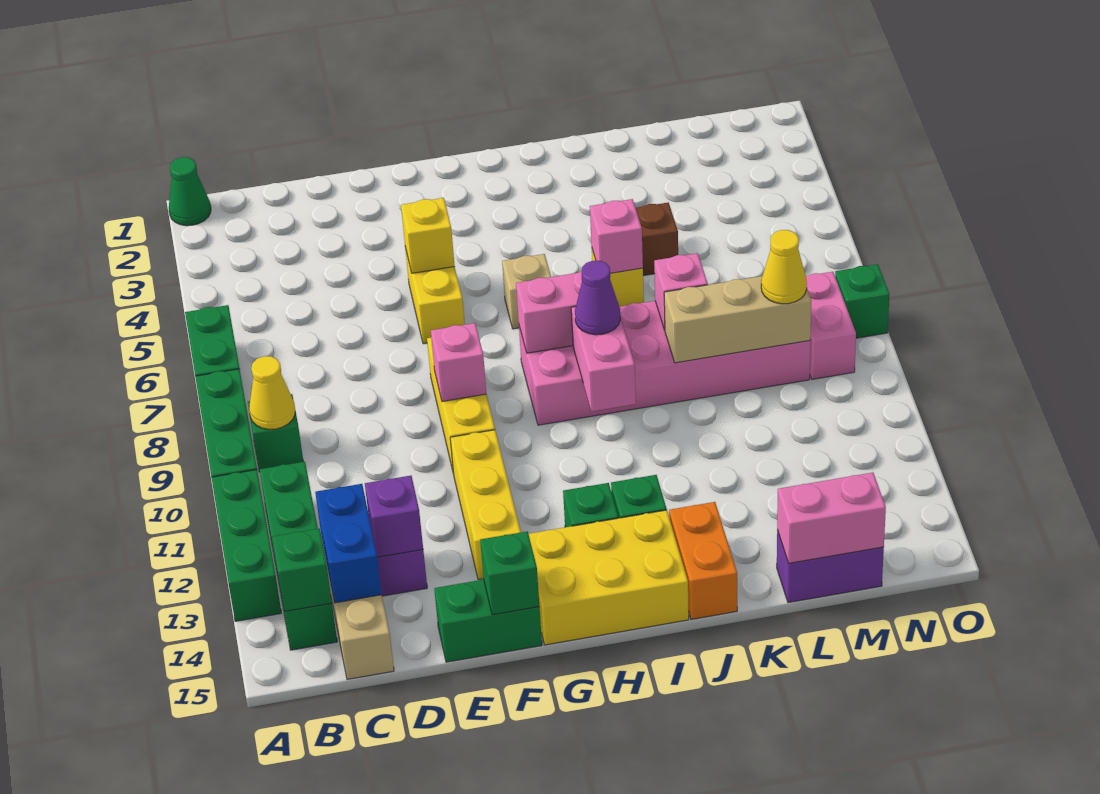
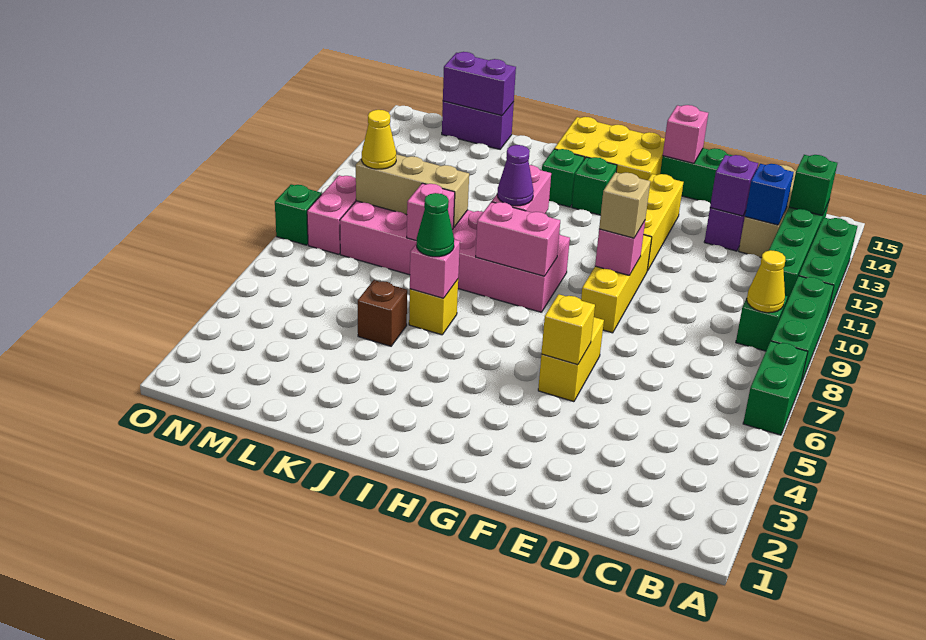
green cone A1 level 1 -> green cone J6 level 3
blue brick C13:C14 level 2 -> blue brick C13 level 2
green brick F15 level 2 -> pink brick F15 level 2
tan brick H6 level 1 -> tan brick F9 level 3
orange brick J14:J15 level 1 -> none
pink brick L15:M15 level 2 -> purple brick L15:M15 level 2

